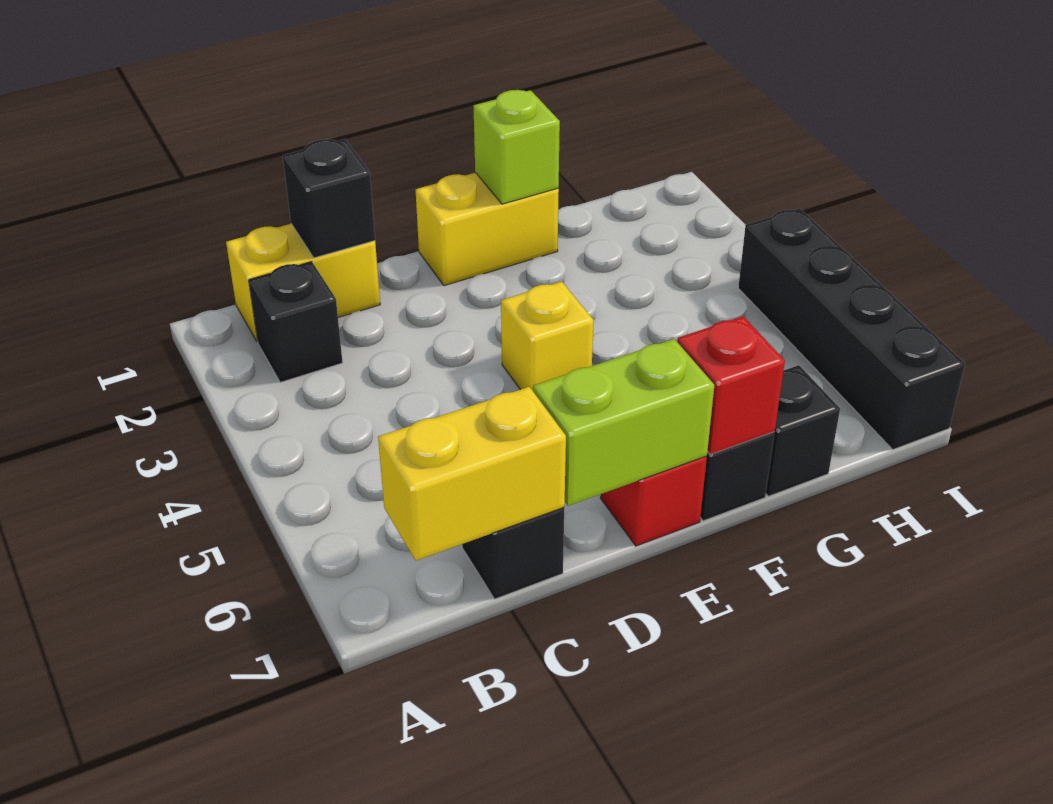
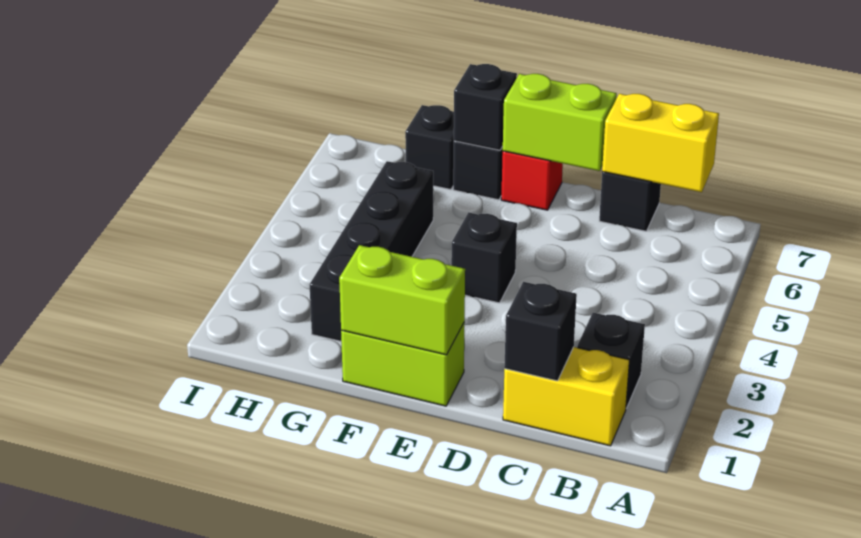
yellow brick E1:F1 level 1 -> lime brick E1:F1 level 1
yellow brick E4 level 1 -> black brick E4 level 1
lime brick F1 level 2 -> lime brick E1:F1 level 2
red brick F7 level 2 -> black brick F7 level 2
black brick I4:I7 level 1 -> black brick G2:G5 level 1

